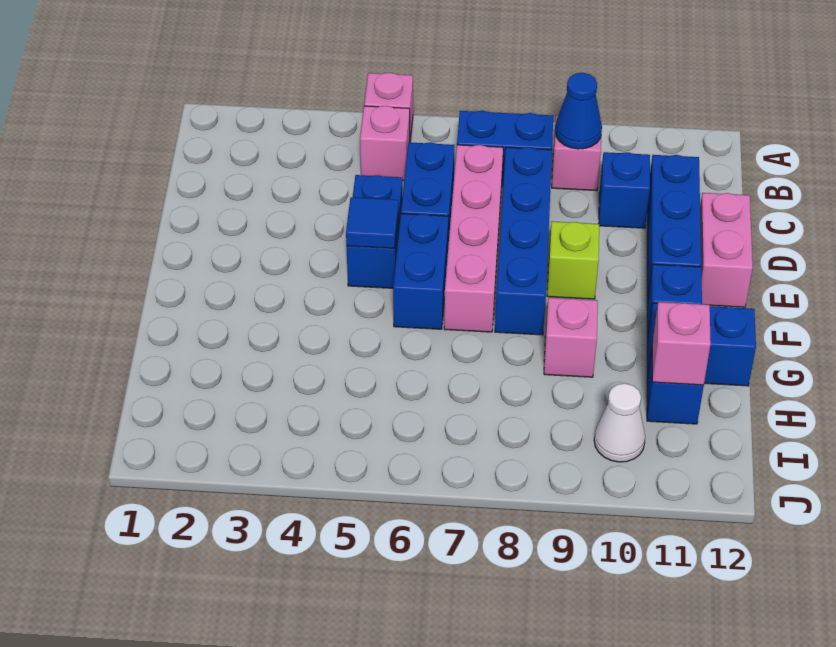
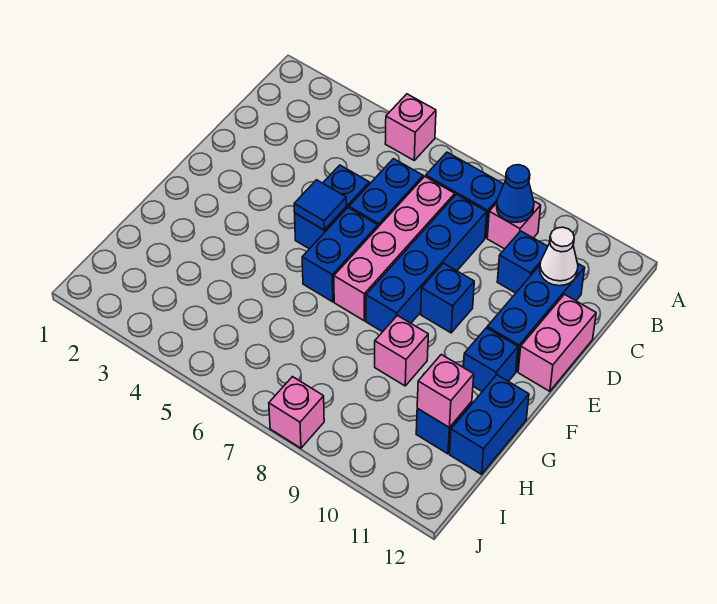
pink brick B5 level 1 -> pink brick J8 level 1
lime brick E9 level 1 -> blue brick E9 level 1
blue brick G11:G12 level 1 -> blue brick G12:H12 level 1
white cone I10 level 1 -> white cone C11 level 2

